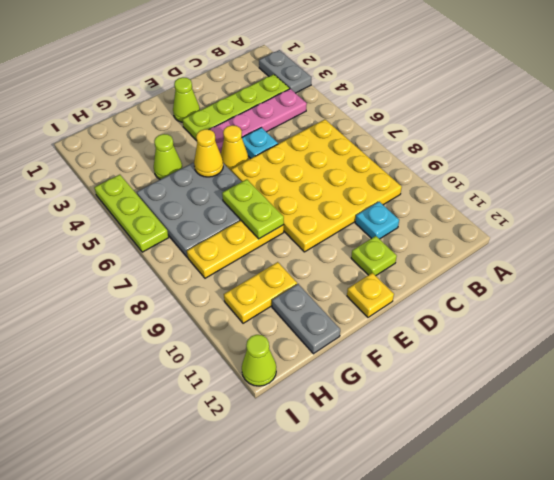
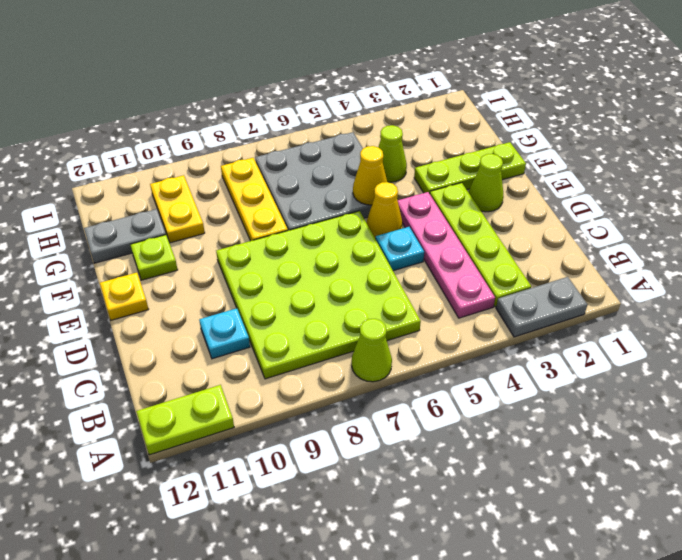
yellow plate B6:E9 level 1 -> lime plate B6:E9 level 1
lime plate D11 level 1 -> lime plate F11 level 1
lime plate F7:F8 level 2 -> lime plate A11:A12 level 1
lime plate I4:I6 level 1 -> lime plate F1:F3 level 1
lime cone I12 level 1 -> lime cone A7 level 1

